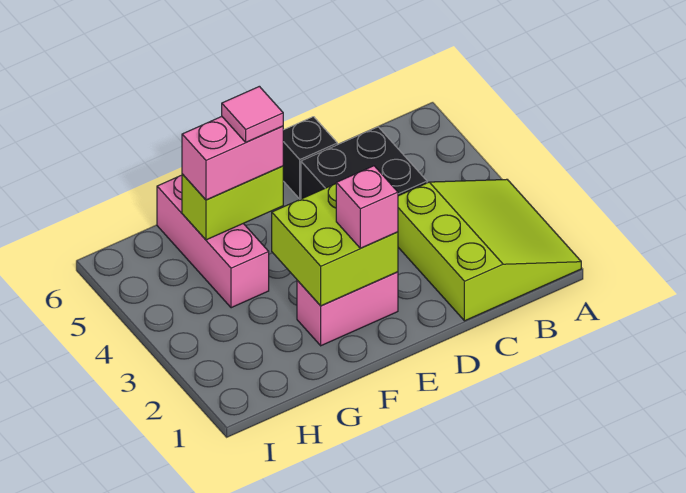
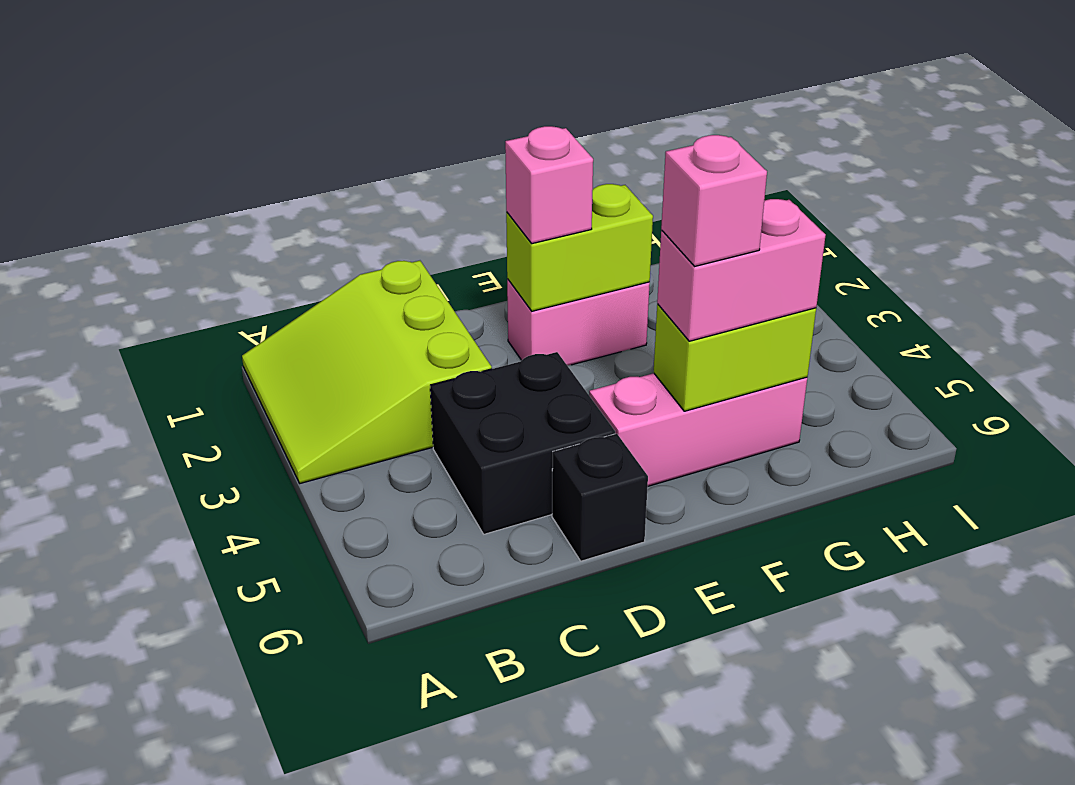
lime brick E2:F3 level 2 -> lime brick E2:F2 level 2
pink tile F5 level 4 -> pink brick F5 level 4
pink brick G4:G6 level 1 -> pink brick E5:G5 level 1

